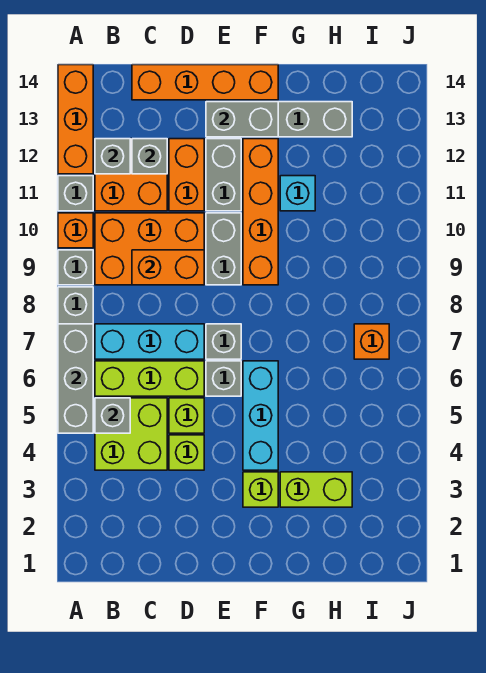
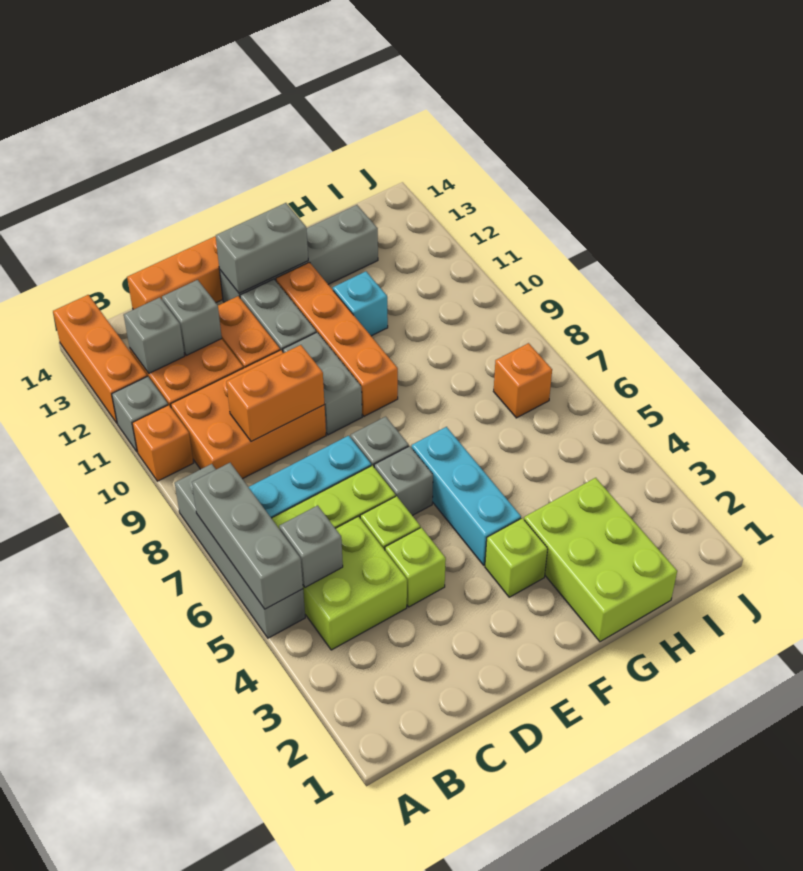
grey brick A9 level 1 -> none
lime brick G3:H3 level 1 -> lime brick G1:H3 level 1

